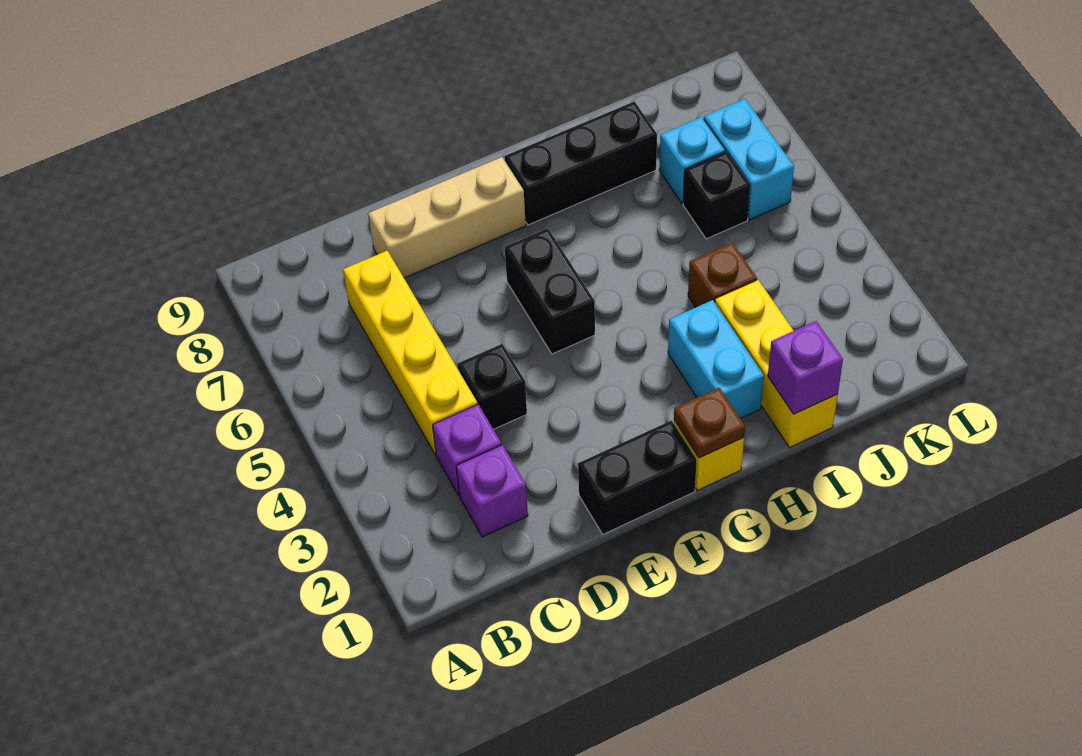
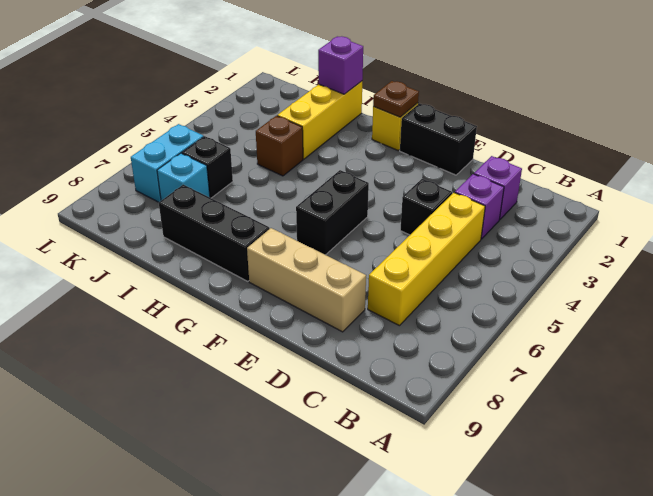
cyan brick H2:H3 level 1 -> none

